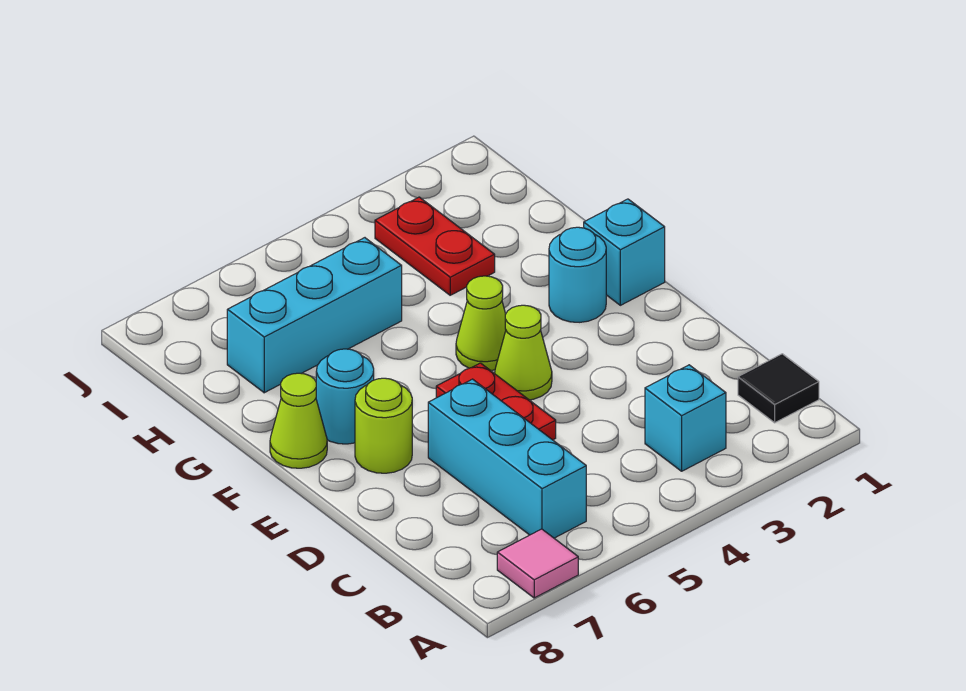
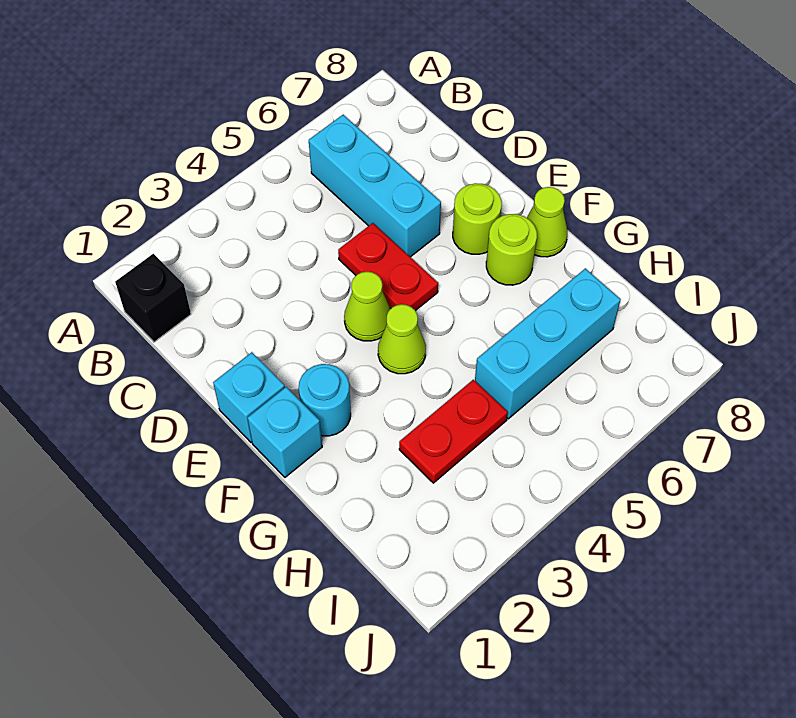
pink tile A7 level 1 -> none
black tile B1 level 1 -> black brick B1 level 1
cyan brick B3 level 1 -> cyan brick E1 level 1
cyan round brick F7 level 1 -> lime round brick F7 level 1
red plate H3:I3 level 1 -> red plate H3:H4 level 1

